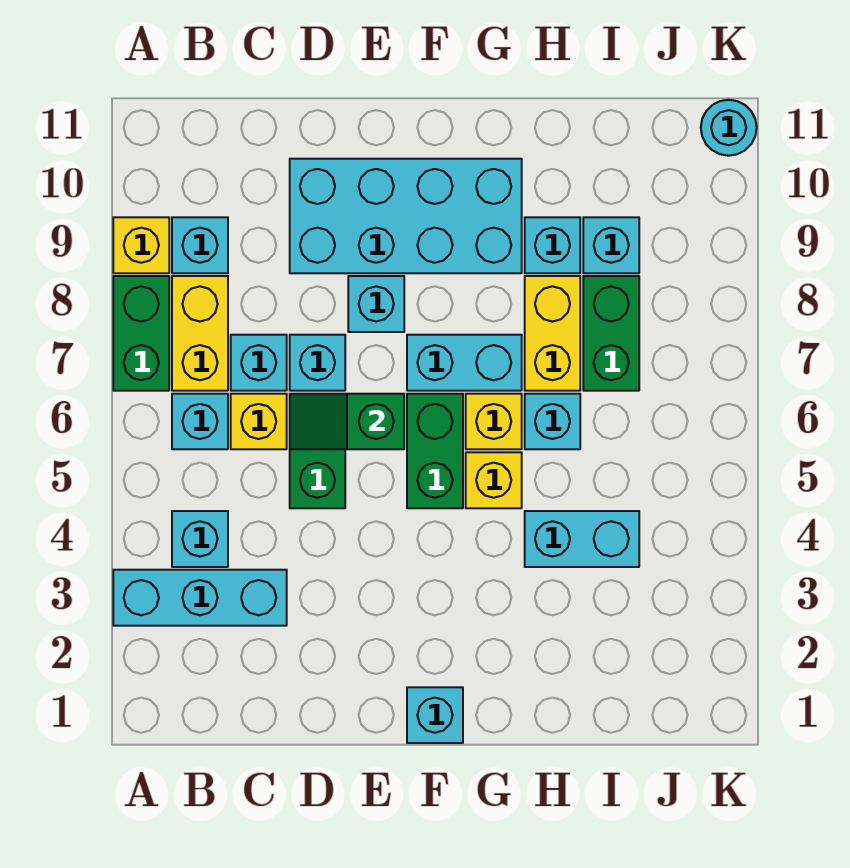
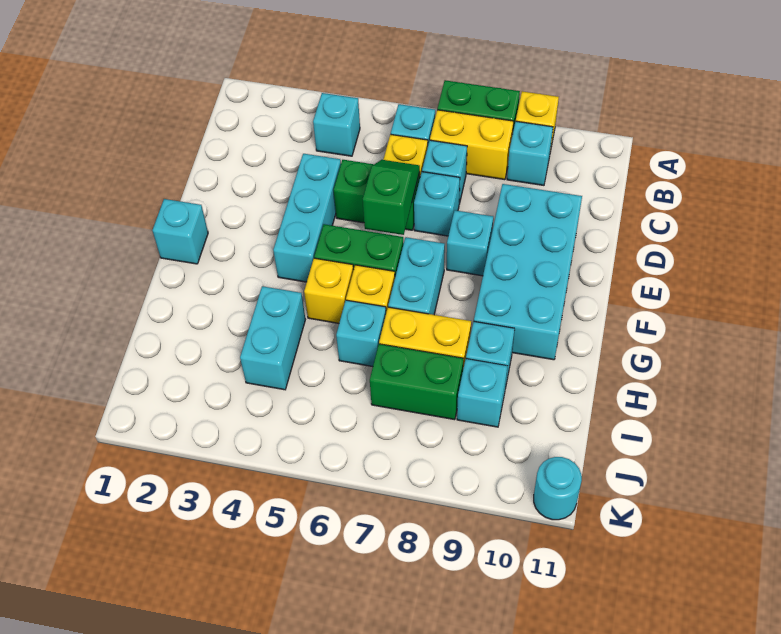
cyan brick A3:C3 level 1 -> cyan brick D4:F4 level 1

